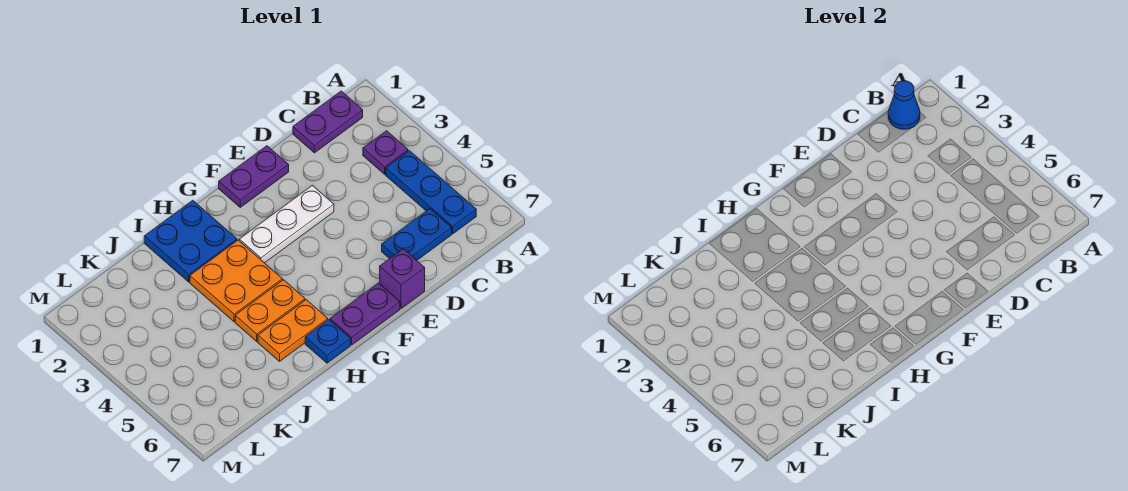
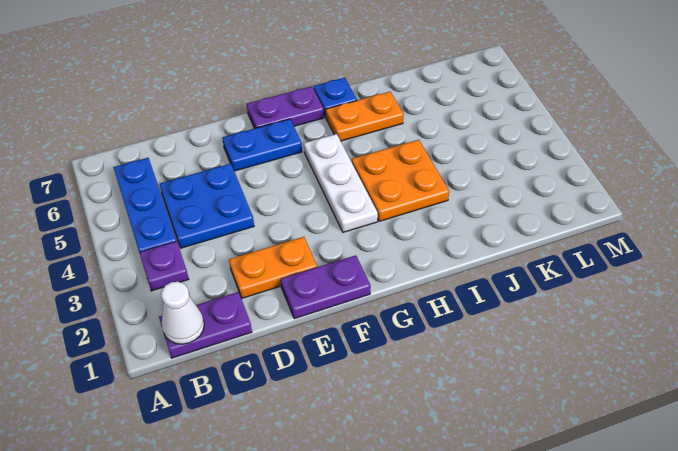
blue cone B1 level 2 -> white cone B1 level 2
blue plate C6:D6 level 1 -> blue plate E6:F6 level 1
white plate E3:G3 level 1 -> white plate G3:G5 level 1
purple brick E7 level 1 -> none
blue plate H1:I2 level 1 -> blue plate C4:D5 level 1
orange plate H5:I5 level 1 -> orange plate D2:E2 level 1

